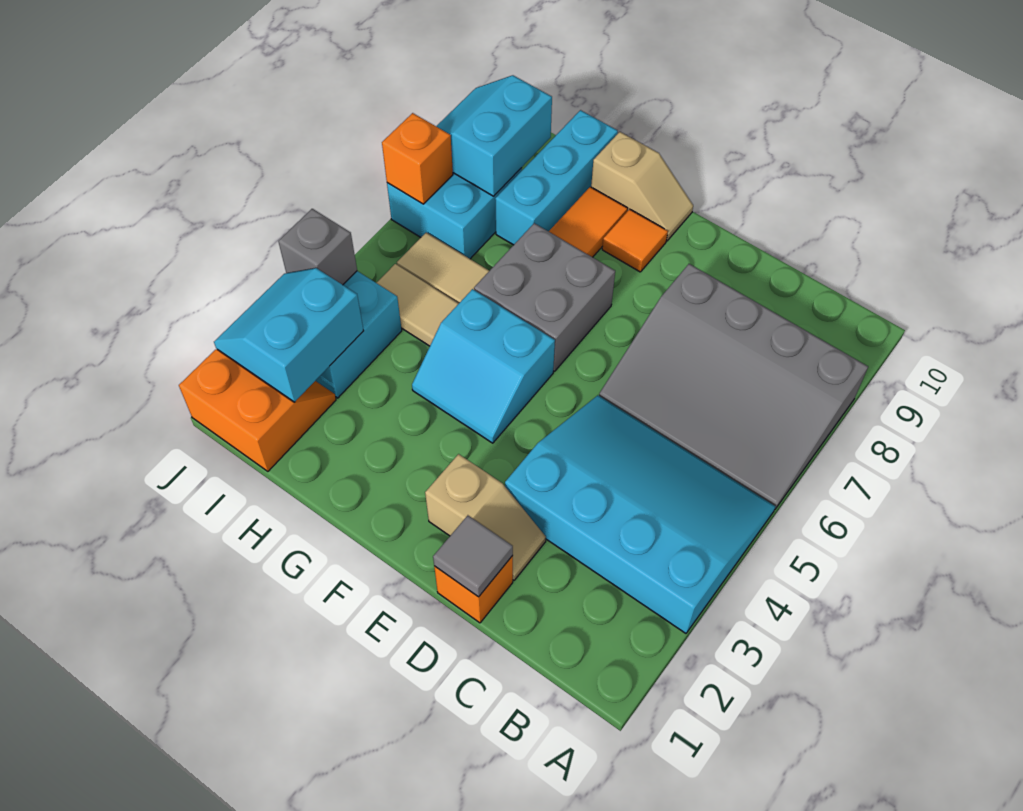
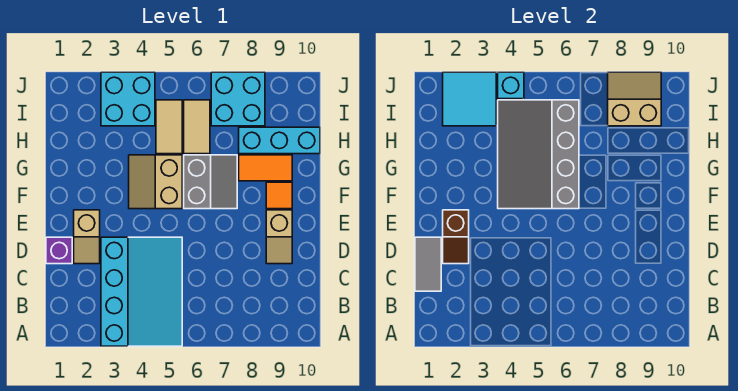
grey slope A6:D8 level 1 top 8 -> grey slope F4:I6 level 2 top 6
orange brick D1 level 1 -> purple brick D1 level 1
grey tile D1 level 2 -> grey tile C1:D1 level 2
none -> brown slope D2:E2 level 2 top E
cyan slope F4:G5 level 1 top 5 -> tan slope F4:G5 level 1 top 5
grey brick F6:G7 level 1 -> grey slope F6:G7 level 1 top 6
tan slope F10:G10 level 1 top G -> tan slope D9:E9 level 1 top E
orange slope I1:J2 level 1 top 1 -> none
cyan slope I2:J3 level 2 top I -> cyan tile I2:J3 level 2
cyan slope I8:J9 level 2 top I -> tan slope I8:J9 level 2 top I
grey brick J4 level 2 -> cyan brick J4 level 2
orange brick J7 level 2 -> none

